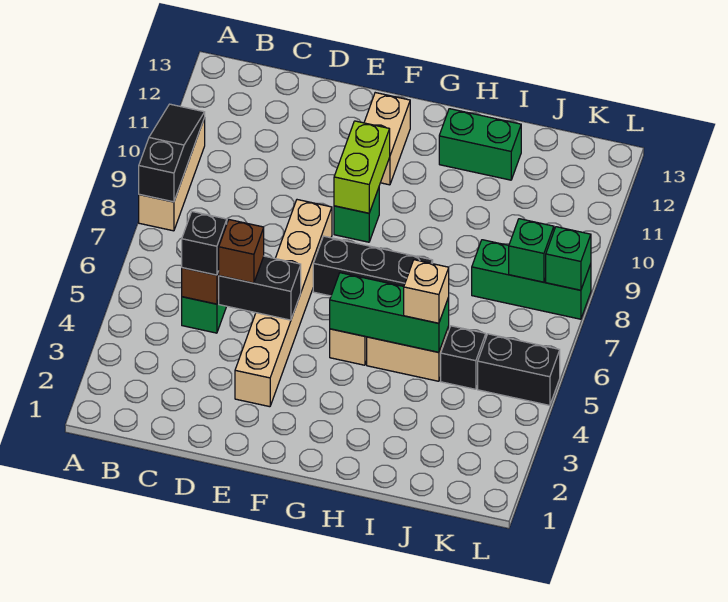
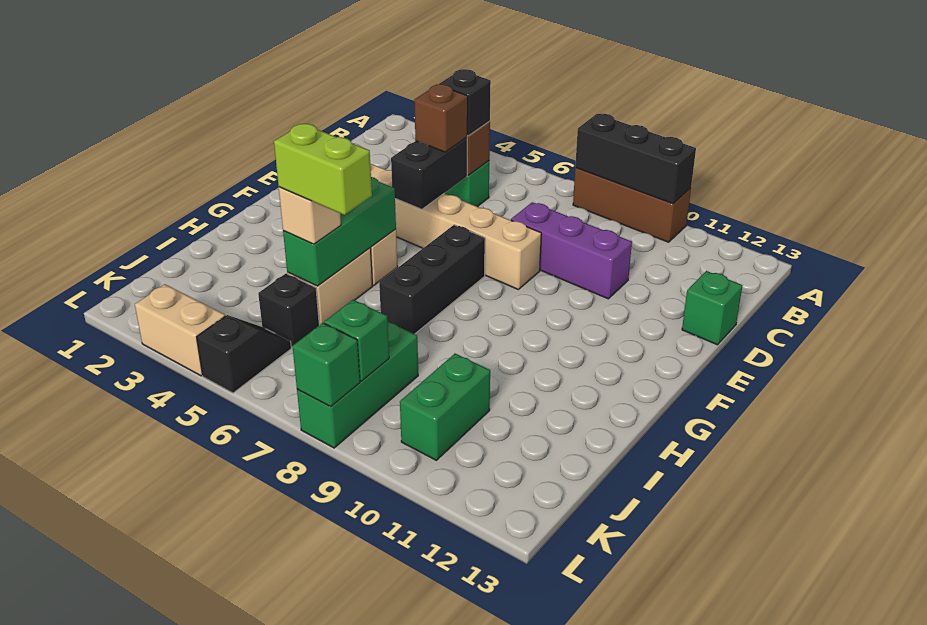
tan brick A8:A10 level 1 -> brown brick A8:A10 level 1
black slope A8:A10 level 2 top 8 -> black brick A8:A10 level 2
none -> purple brick D8:D10 level 1
green brick F9 level 1 -> green brick D13 level 1
lime brick F9:F10 level 2 -> lime brick I5:I6 level 4
tan brick F11:F12 level 1 -> tan brick L3:L4 level 1
green brick H12:I12 level 1 -> green brick J10:K10 level 1
black brick K5:L5 level 1 -> black slope K5:L5 level 1 top L

